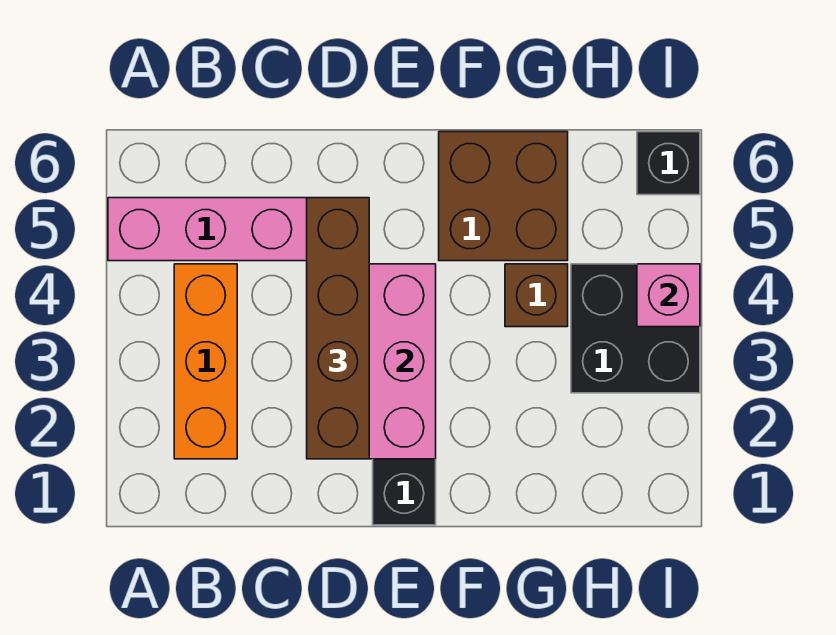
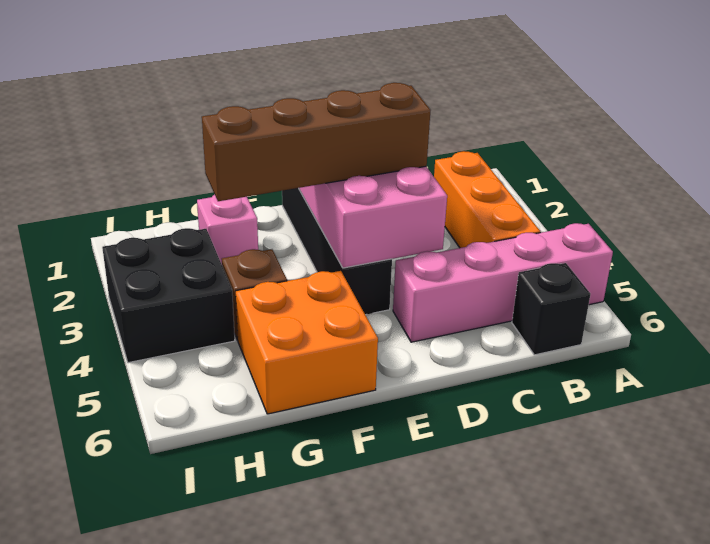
brown brick D2:D5 level 3 -> brown brick D3:G3 level 3
brown brick F5:G6 level 1 -> orange brick F5:G6 level 1
pink brick I4 level 2 -> pink brick G2 level 1
black brick I6 level 1 -> black brick B6 level 1

